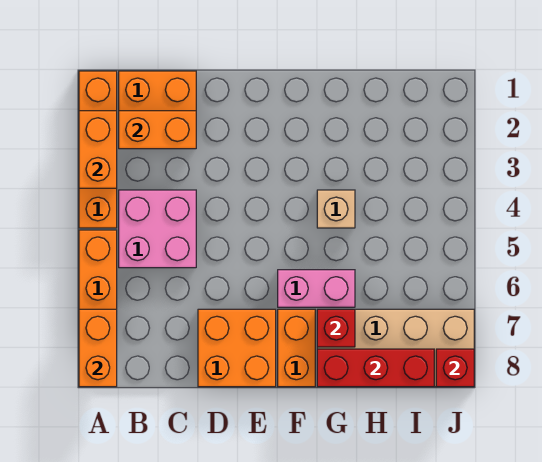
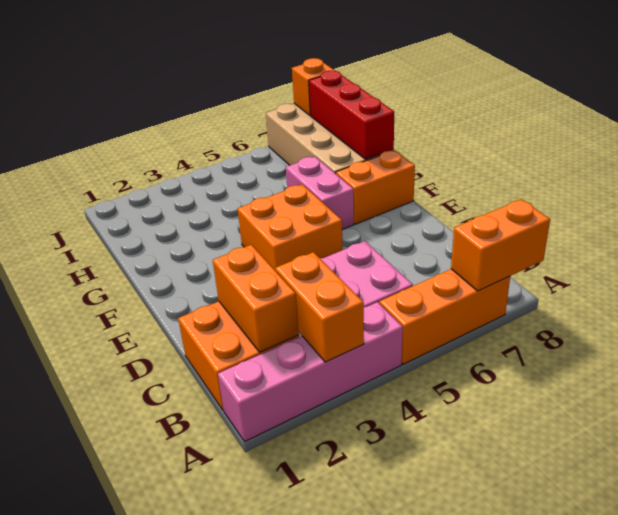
orange brick A1:A4 level 1 -> pink brick A1:A4 level 1
orange brick A2:A3 level 2 -> orange brick A3:B3 level 2
orange brick D7:E8 level 1 -> orange brick E4:F5 level 1
tan brick G4 level 1 -> none
red brick G7 level 2 -> none
red brick J8 level 2 -> orange brick J8 level 2

